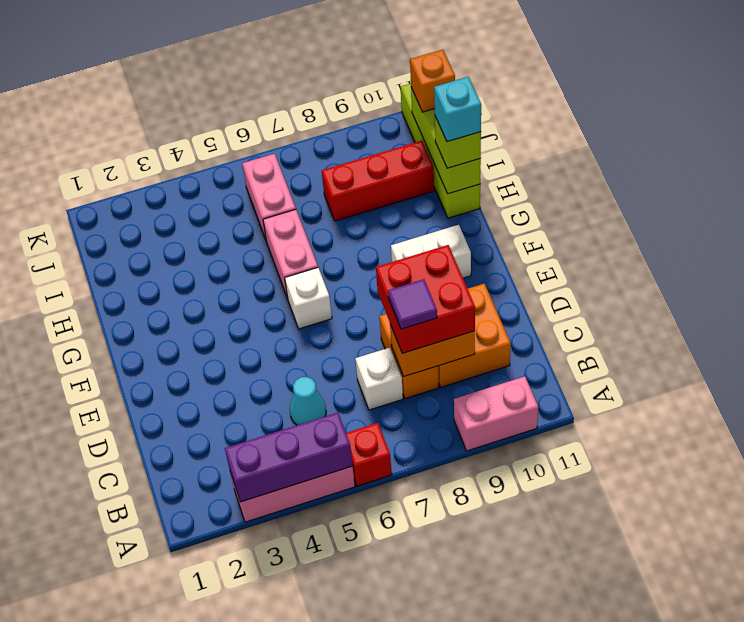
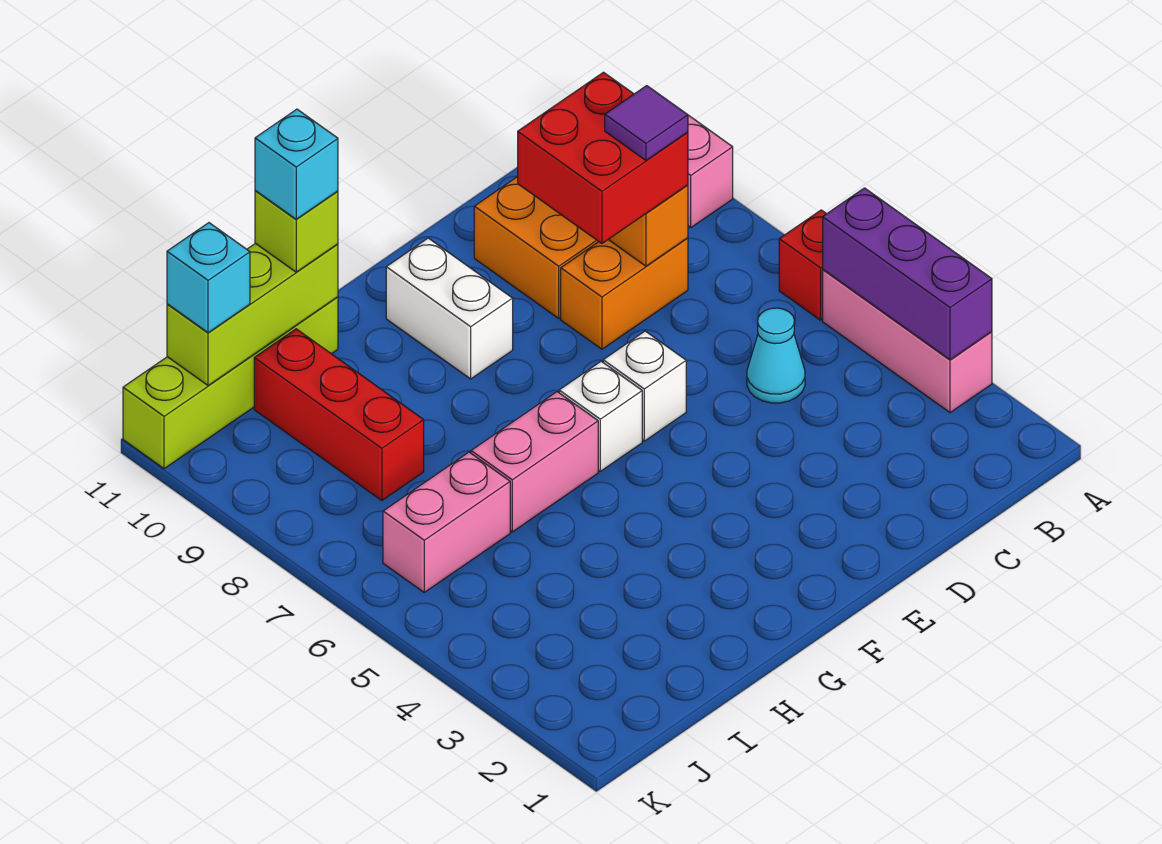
white brick C7 level 1 -> white brick E6 level 1
orange brick J11 level 3 -> cyan brick J11 level 3

